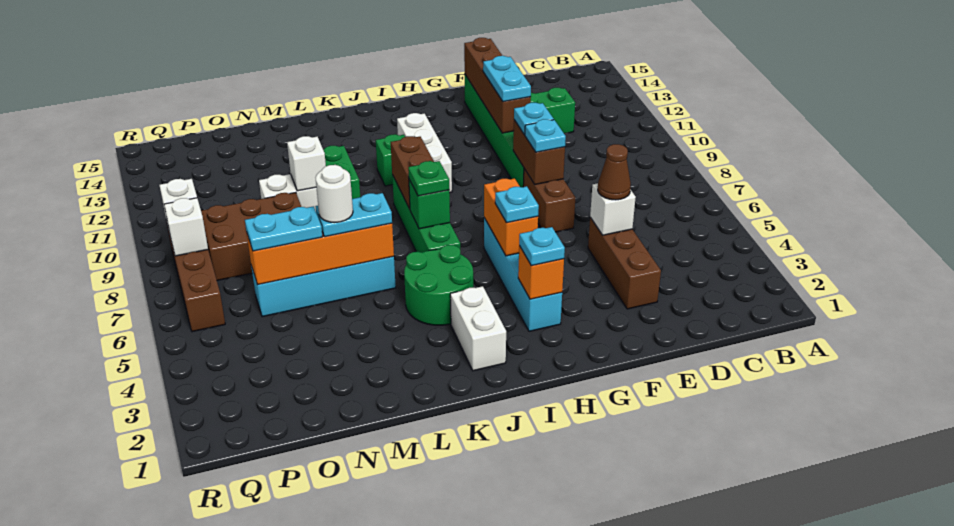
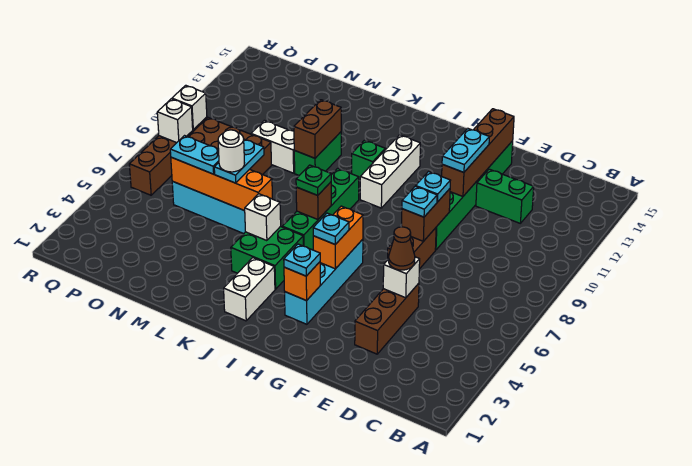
green round brick J4:K5 level 1 -> green brick J4:K5 level 1
green brick J7 level 2 -> brown brick J7 level 2
brown brick J8:J9 level 2 -> brown brick L10:L11 level 2
cyan plate L6:M6 level 3 -> cyan plate M6:M7 level 3
white brick M10 level 2 -> white brick K5 level 2

